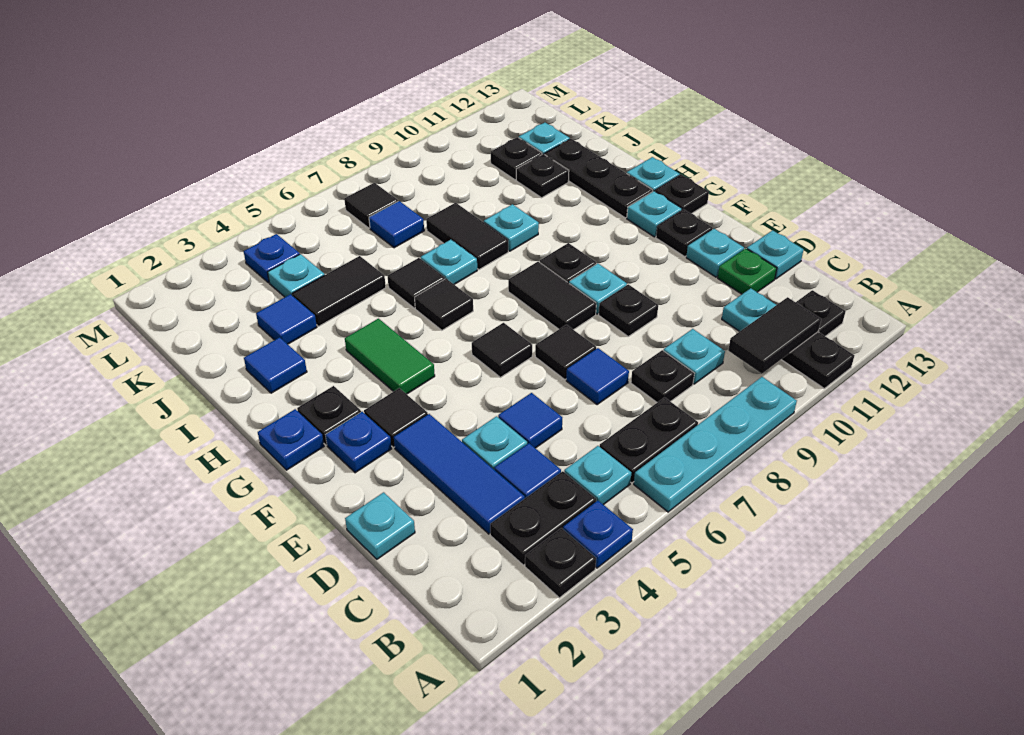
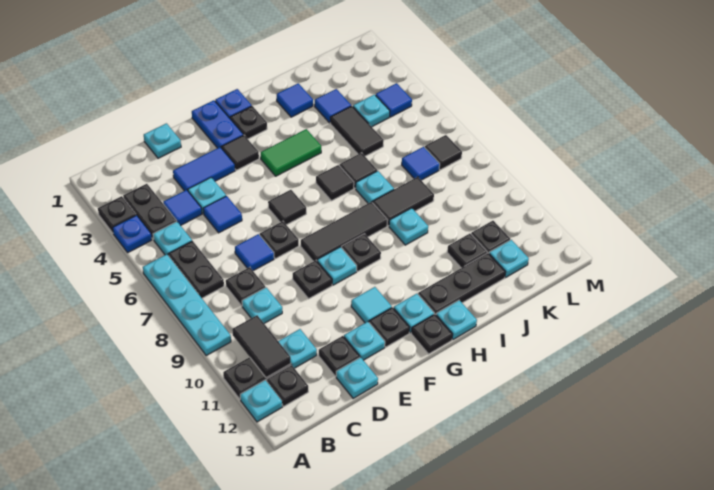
none -> cyan plate A12 level 1
blue tile C3:E3 level 1 -> blue tile D3:E3 level 1
green plate D12 level 1 -> black plate D12 level 1
black tile E7 level 1 -> black plate E7 level 1
blue plate F2 level 1 -> blue plate F1:F2 level 1
black tile F8:G8 level 1 -> black tile F8:H8 level 1
none -> cyan tile F11 level 1
blue plate L4 level 1 -> blue tile L4 level 1

